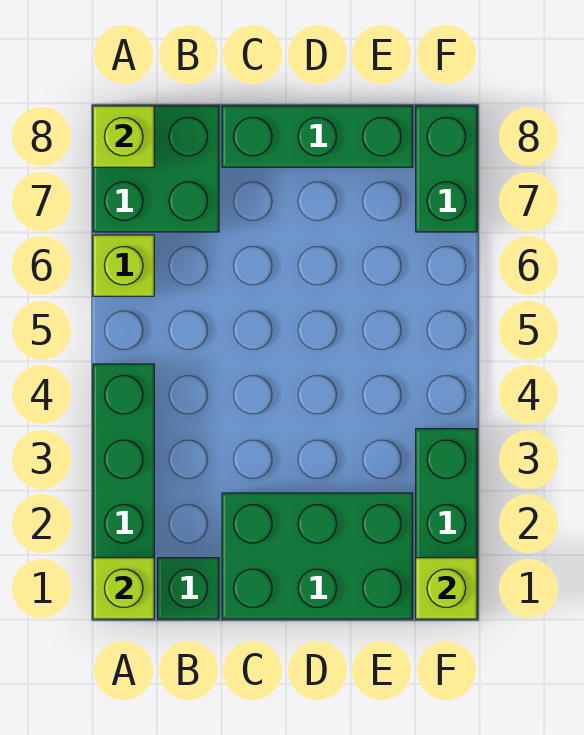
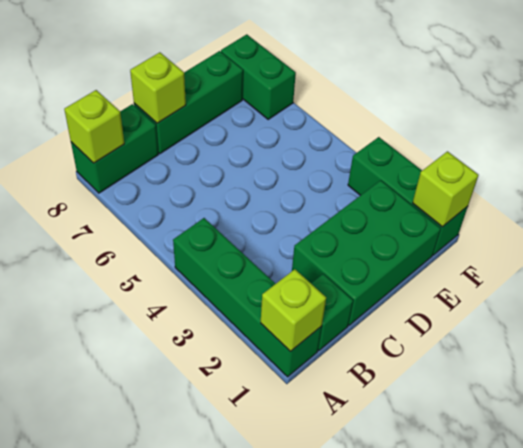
lime brick A6 level 1 -> lime brick C8 level 2
green brick A7:B8 level 1 -> green brick A8:B8 level 1

